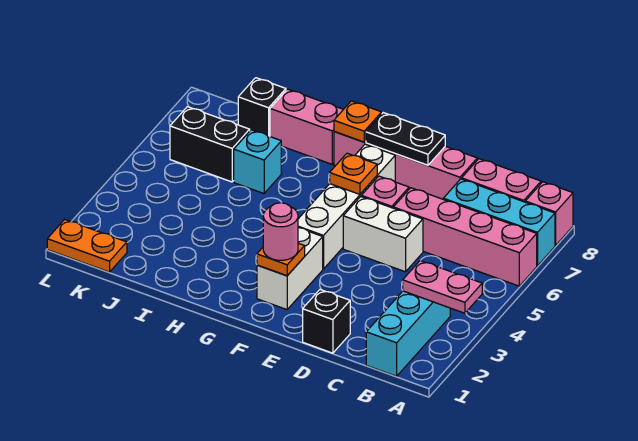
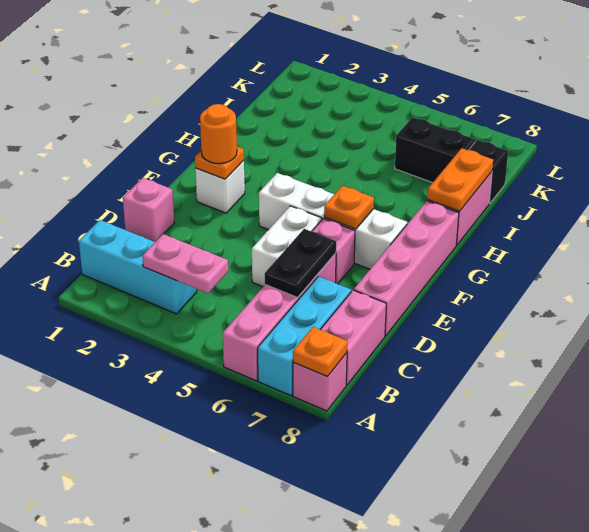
pink plate A3:B3 level 2 -> pink plate B3:B4 level 2
black brick D1 level 1 -> pink brick D1 level 1
black plate E8:F8 level 2 -> black plate C6:D6 level 2
white brick F2:F3 level 1 -> white brick F2 level 1
pink round brick F2 level 3 -> orange round brick F2 level 3
orange plate G8 level 2 -> orange plate A8 level 2
cyan brick I6 level 1 -> none
black brick J6:K6 level 1 -> black brick J6:J7 level 1
orange plate K1:L1 level 1 -> orange plate H8:I8 level 2

